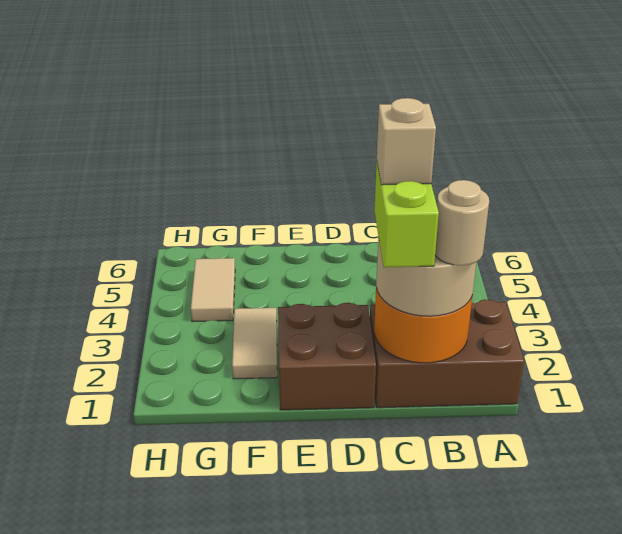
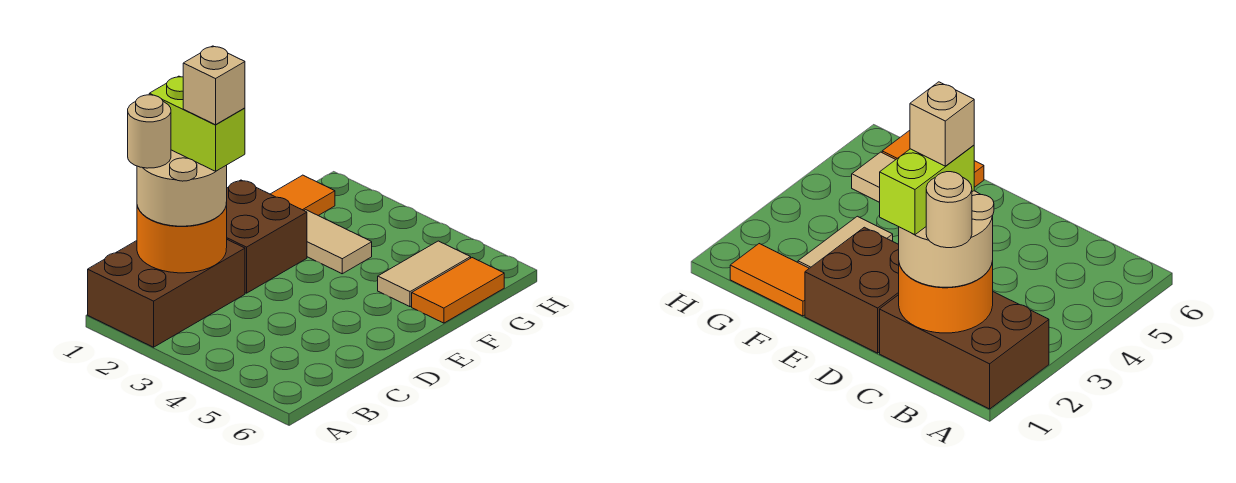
none -> orange tile F1:G1 level 1
none -> orange tile F6:G6 level 1
tan tile G4:G5 level 1 -> tan tile F5:G5 level 1

